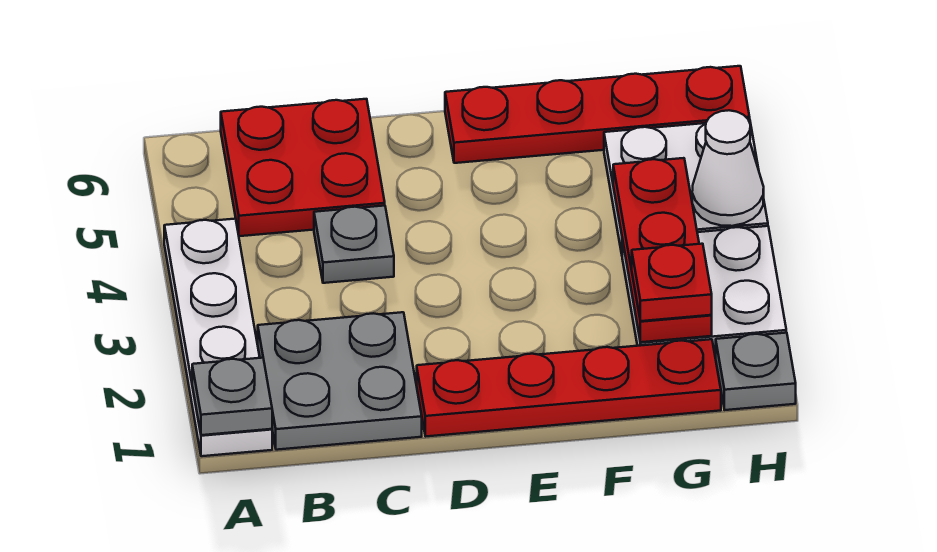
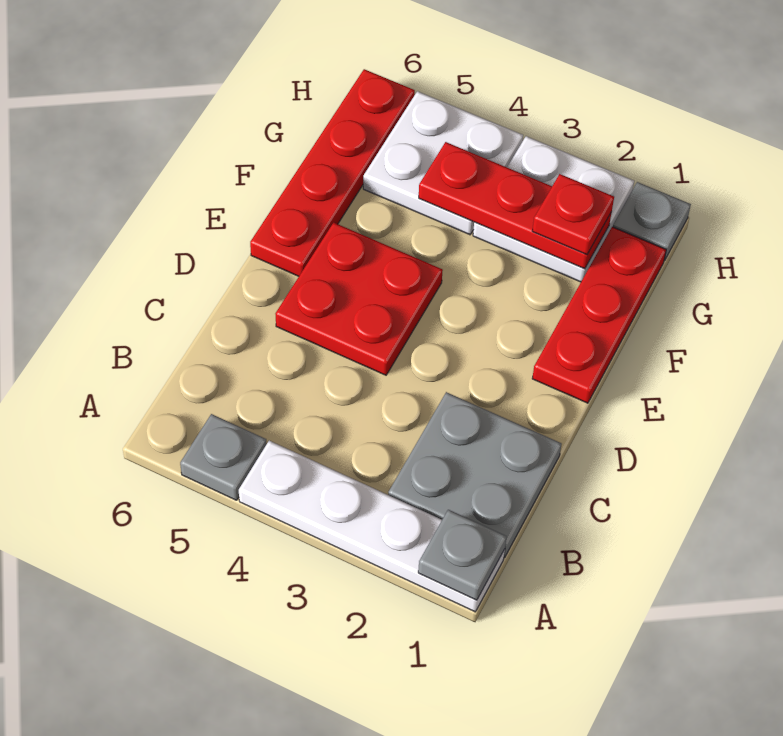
red plate B5:C6 level 1 -> red plate D4:E5 level 1
grey plate C4 level 1 -> grey plate A5 level 1
red plate D1:G1 level 1 -> red plate E1:G1 level 1
white cone H4 level 2 -> none

